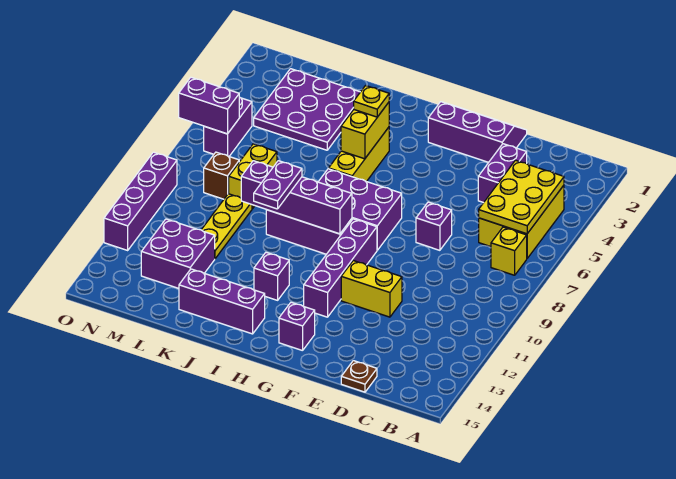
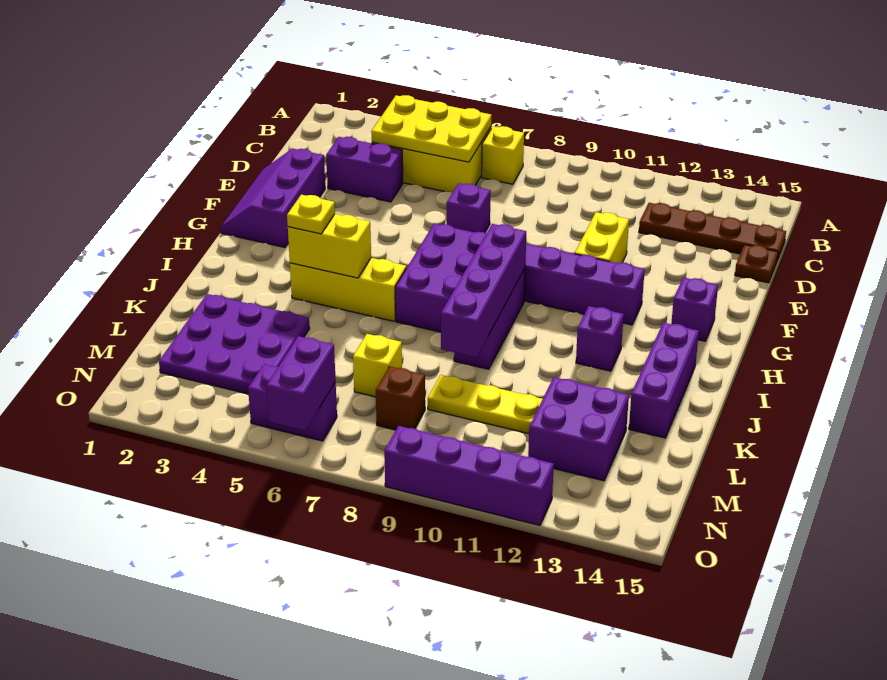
none -> brown plate C12:C15 level 1
purple plate J9:J10 level 3 -> none
yellow brick L7:L8 level 1 -> yellow brick L7 level 1

